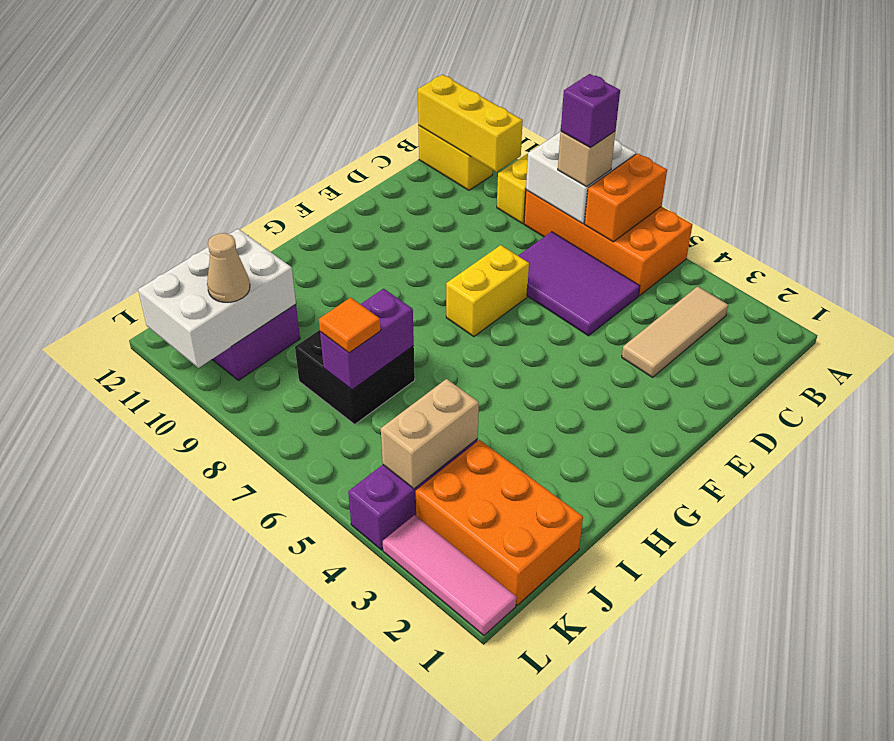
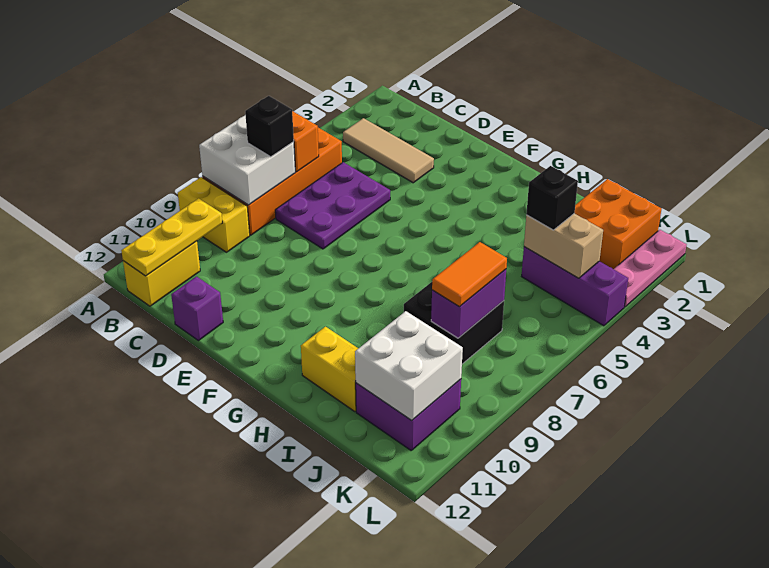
tan brick B7 level 3 -> black brick B7 level 3
purple brick B7 level 4 -> purple brick D12 level 1
yellow brick B10:B12 level 2 -> yellow plate B10:B12 level 2
purple tile C5:D7 level 1 -> purple plate C5:D7 level 1
yellow brick E7:F7 level 1 -> yellow brick H11:I11 level 1
purple brick I7:J7 level 2 -> purple brick J7:J8 level 2
orange brick J1:K3 level 1 -> orange brick J1:K2 level 1
none -> black brick J4 level 3
orange tile J7 level 3 -> orange tile J7:J8 level 3
white brick J10:L11 level 2 -> white brick J10:K11 level 2
tan cone K10 level 3 -> none
pink tile L1:L3 level 1 -> pink plate L1:L3 level 1

